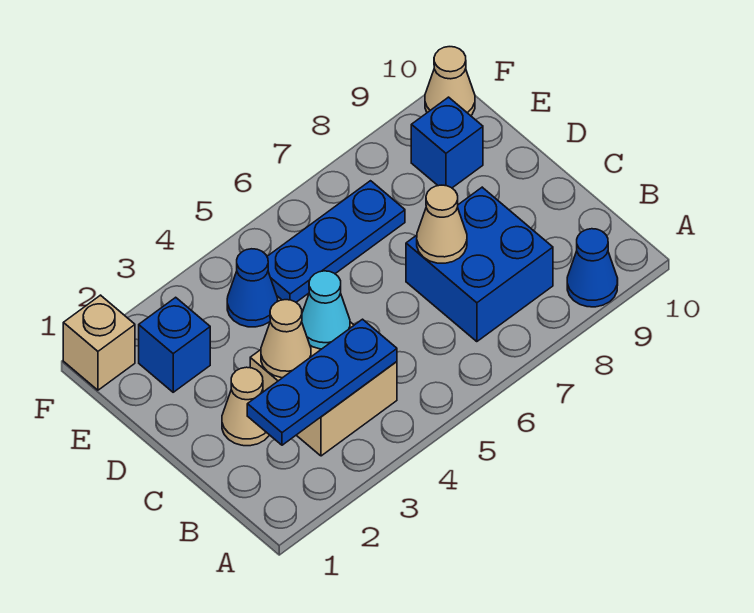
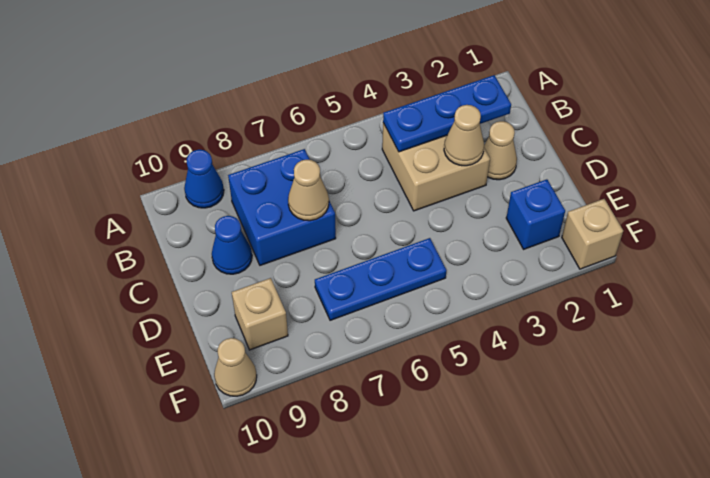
cyan cone C4 level 2 -> none
blue cone E4 level 1 -> blue cone C9 level 1
blue brick E9 level 1 -> tan brick E9 level 1

